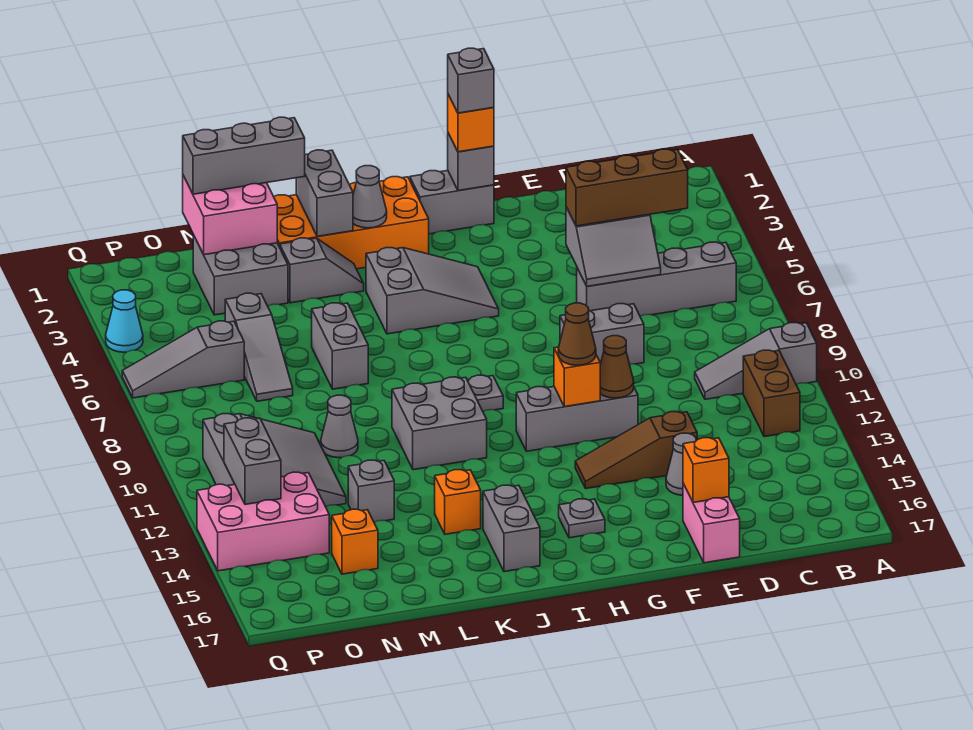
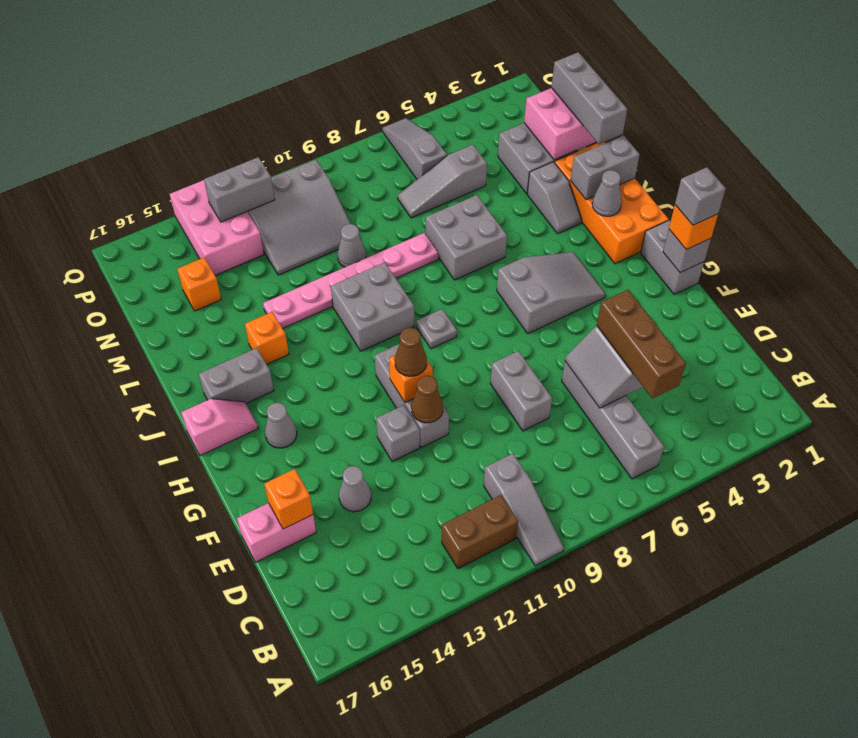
grey slope A10:C10 level 1 top A -> grey slope A10:C10 level 1 top C
brown slope E13:G13 level 1 top E -> none
grey slope H4:J5 level 1 top J -> grey slope H4:I6 level 1 top 6
grey plate H15 level 1 -> grey cone H15 level 1
none -> pink slope I16:I17 level 1 top 17
grey brick L6:L7 level 1 -> grey brick K6:L7 level 1
none -> pink plate L8:L13 level 1
grey brick M13 level 1 -> grey brick F12 level 1
cyan cone Q4 level 1 -> none

